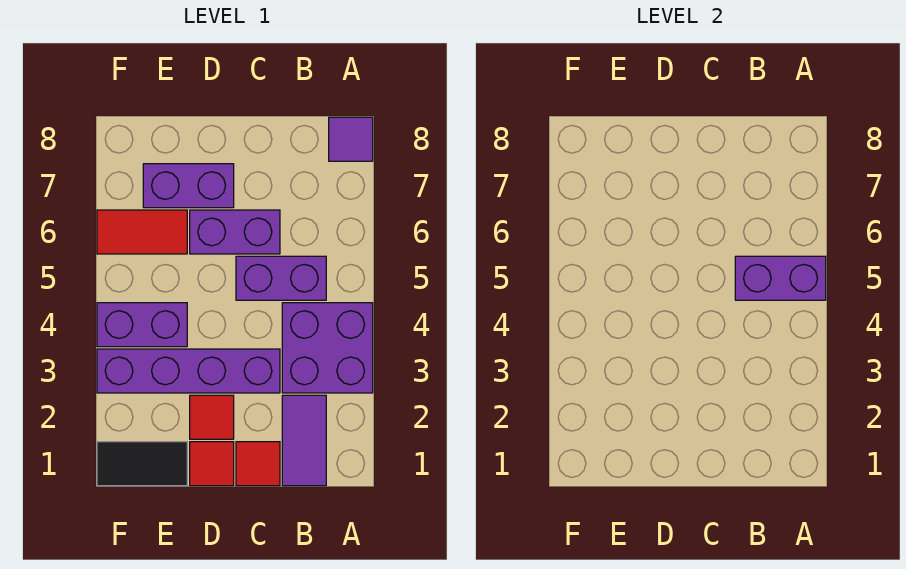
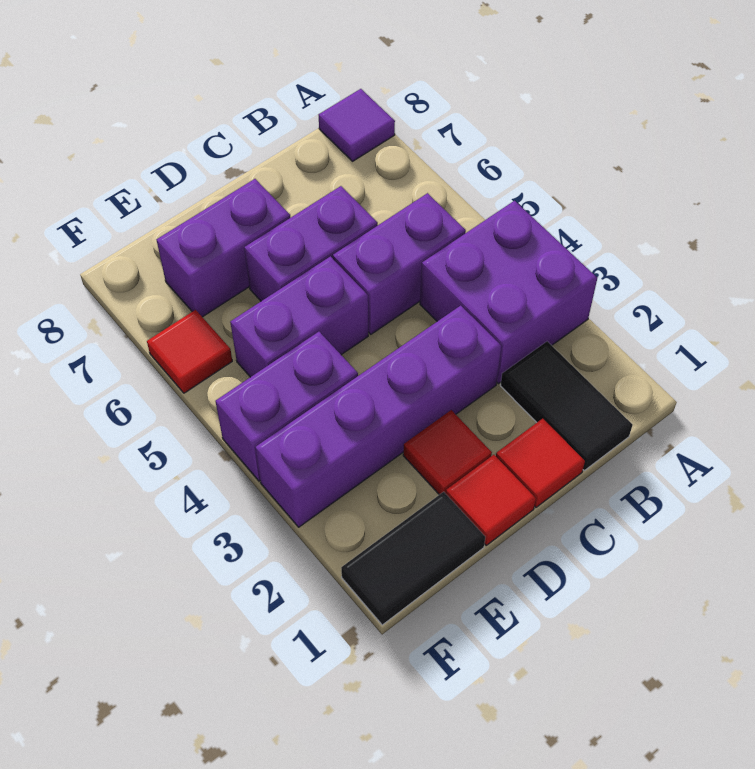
purple brick A5:B5 level 2 -> purple brick D5:E5 level 1
purple tile B1:B2 level 1 -> black tile B1:B2 level 1
red tile E6:F6 level 1 -> red tile F6 level 1

